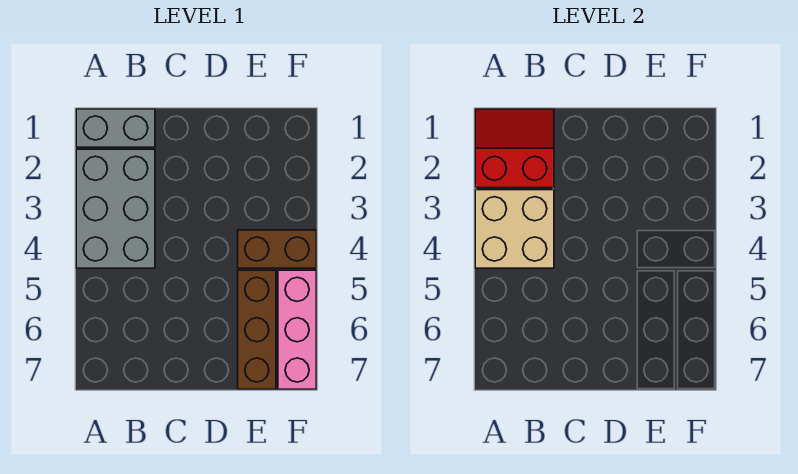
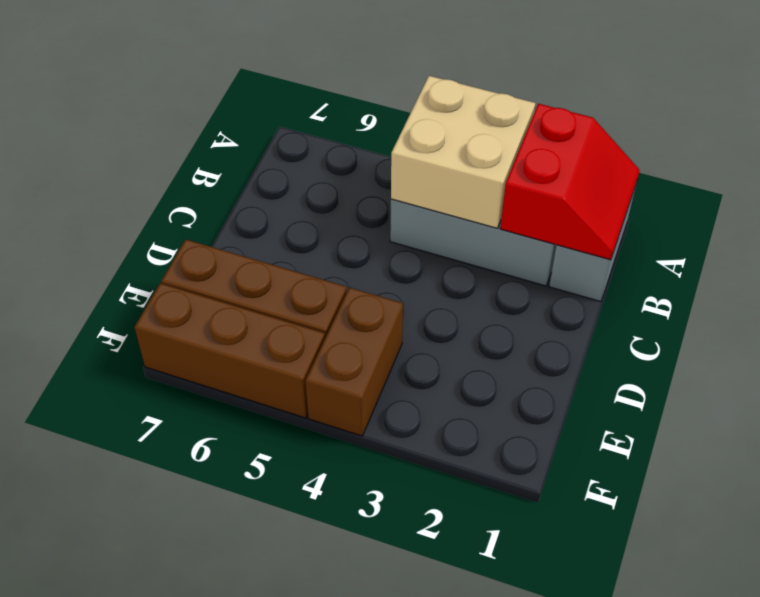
pink brick F5:F7 level 1 -> brown brick F5:F7 level 1

